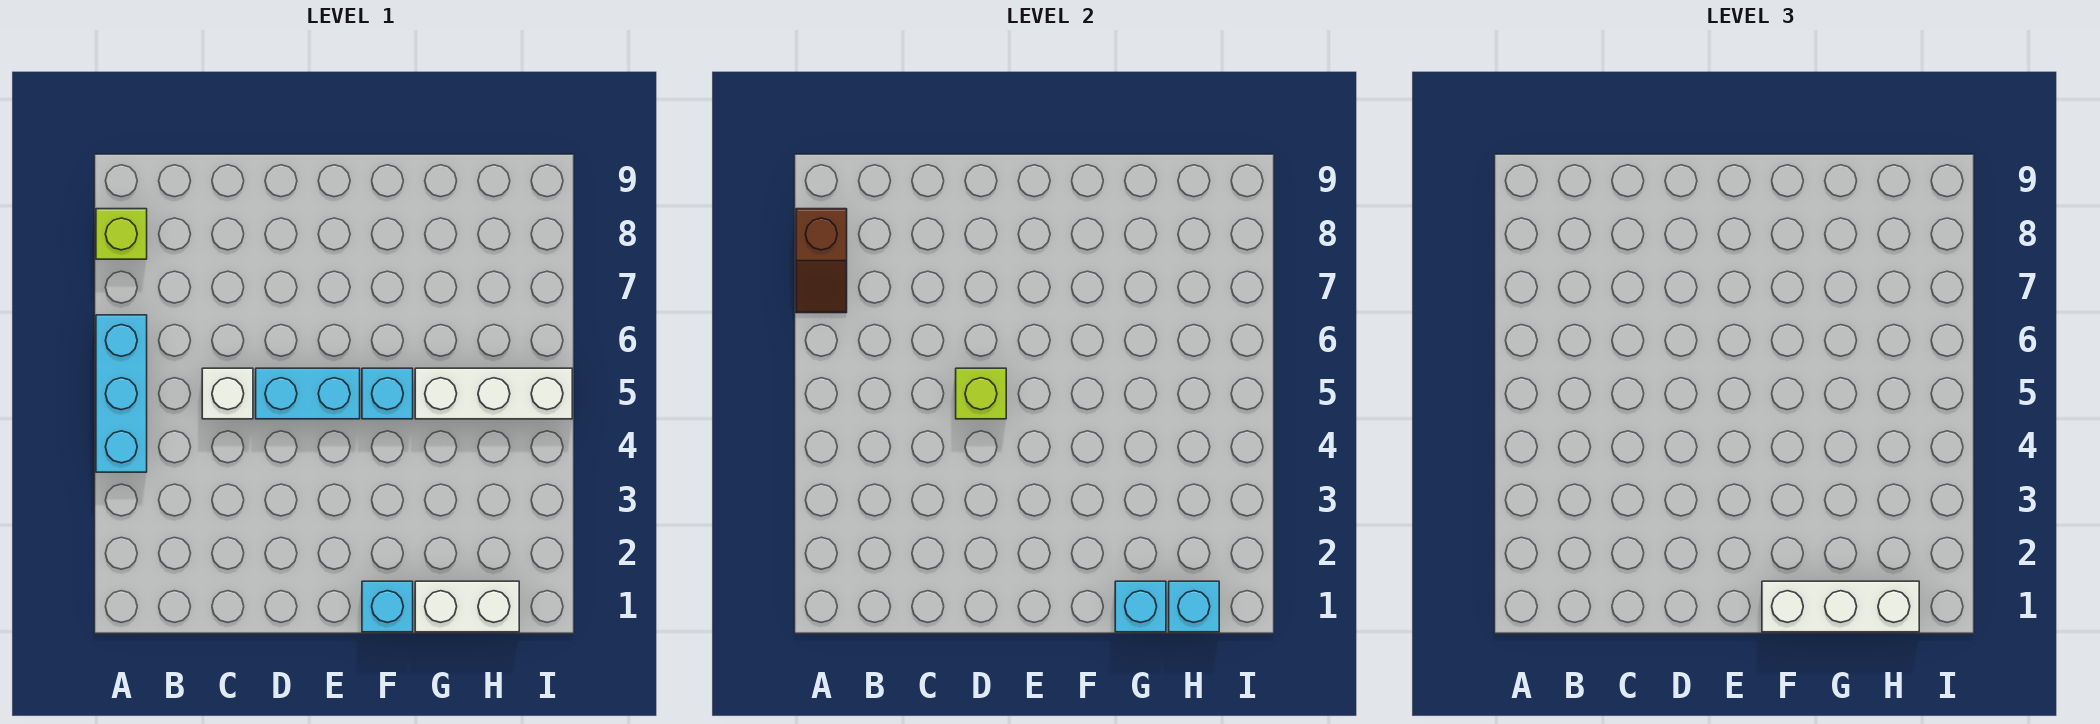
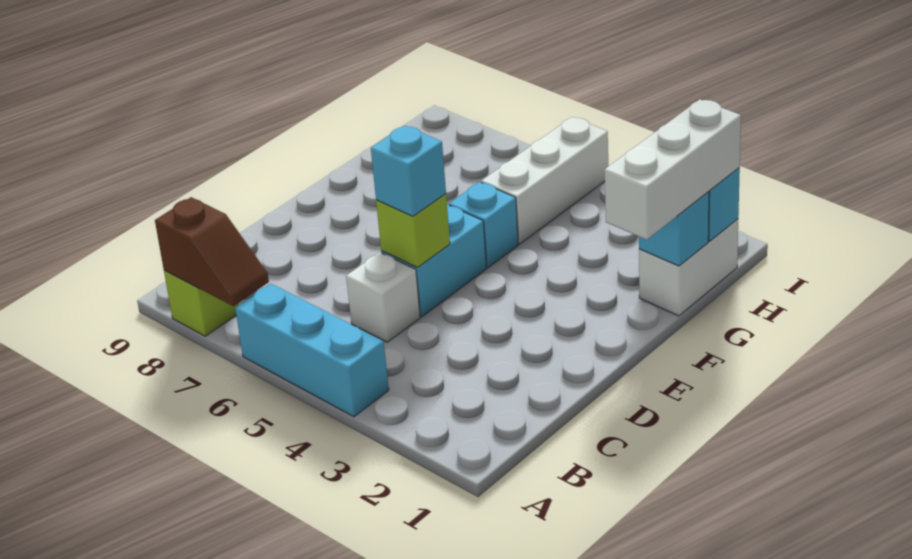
cyan brick F1 level 1 -> cyan brick D5 level 3

